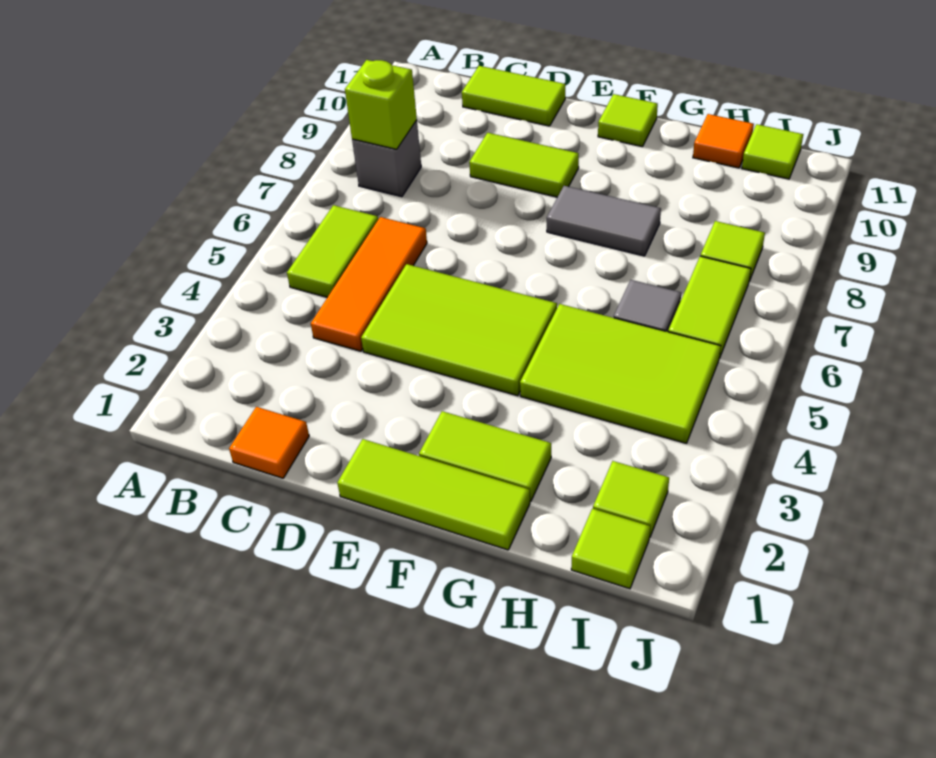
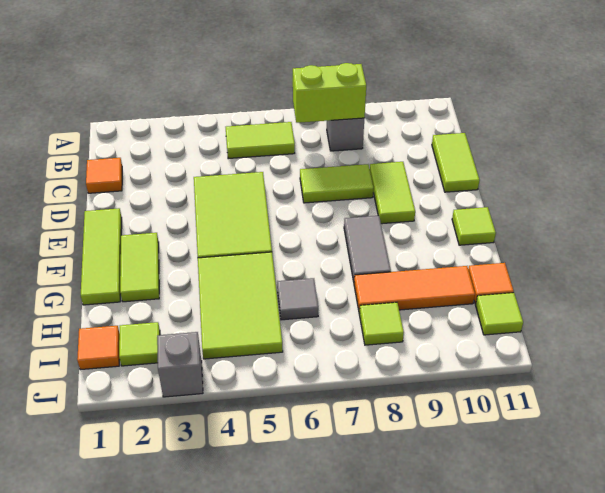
lime brick B8 level 2 -> lime brick B7:B8 level 2
orange tile C4:C6 level 1 -> orange tile H8:H10 level 1
lime tile I1 level 1 -> orange tile I1 level 1
lime tile I6:I7 level 1 -> lime tile D7:D8 level 1
none -> grey brick J3 level 1

